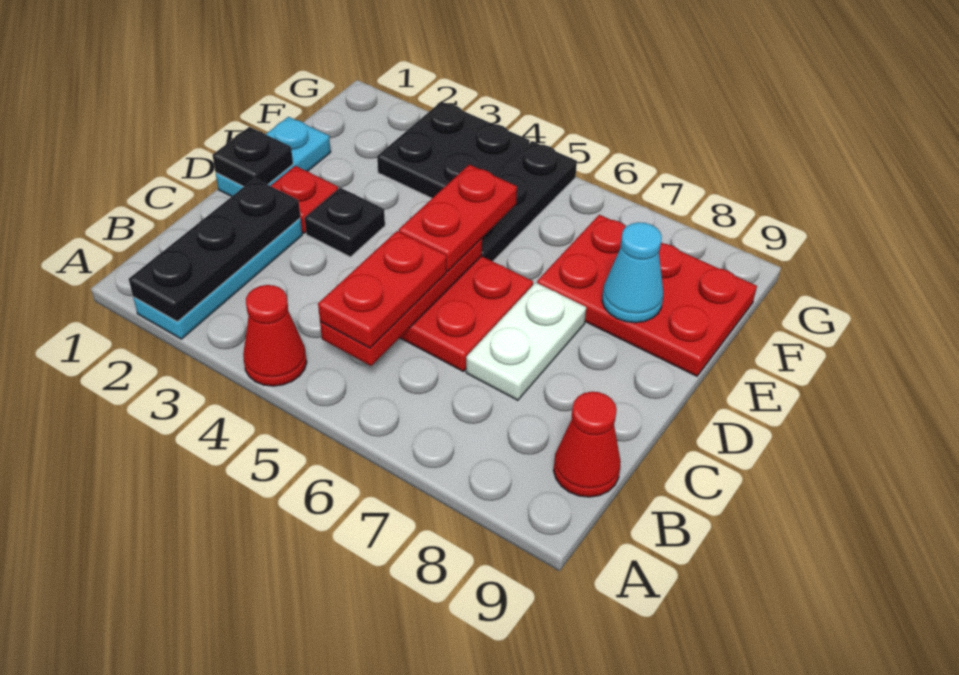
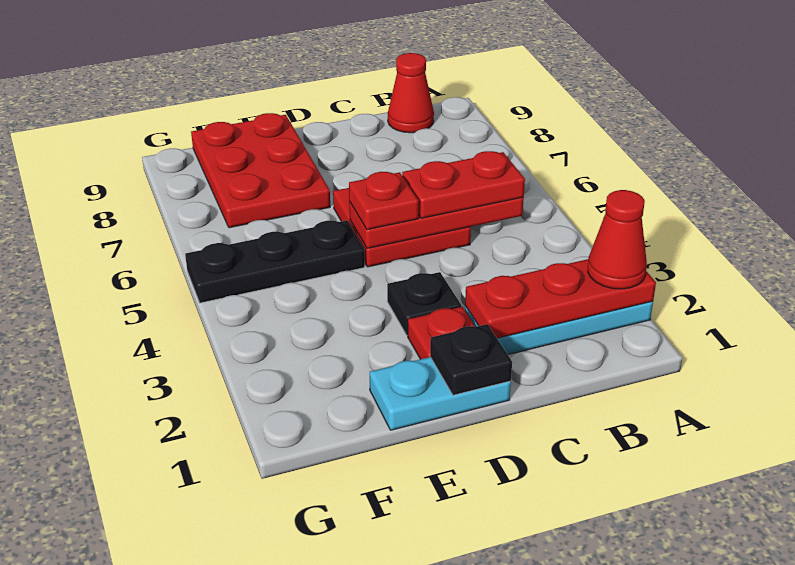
black plate A2:C2 level 2 -> red plate A2:C2 level 2
red cone A4 level 1 -> red cone A2 level 3
white plate C7:D7 level 1 -> none
red plate D5:E5 level 3 -> red plate D5 level 3
cyan cone E8 level 2 -> none
black plate F3:G4 level 1 -> none

